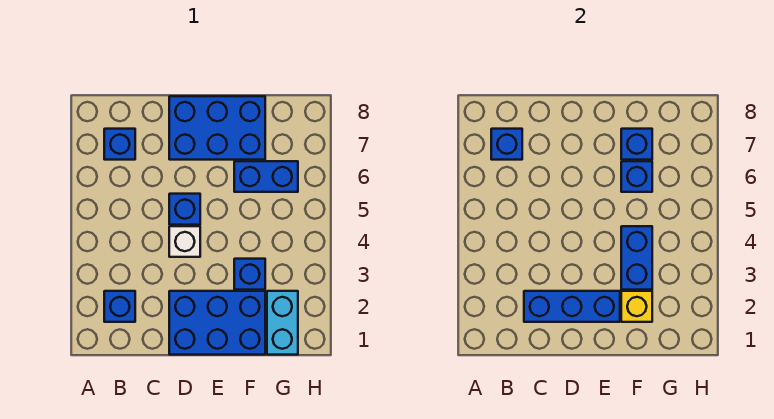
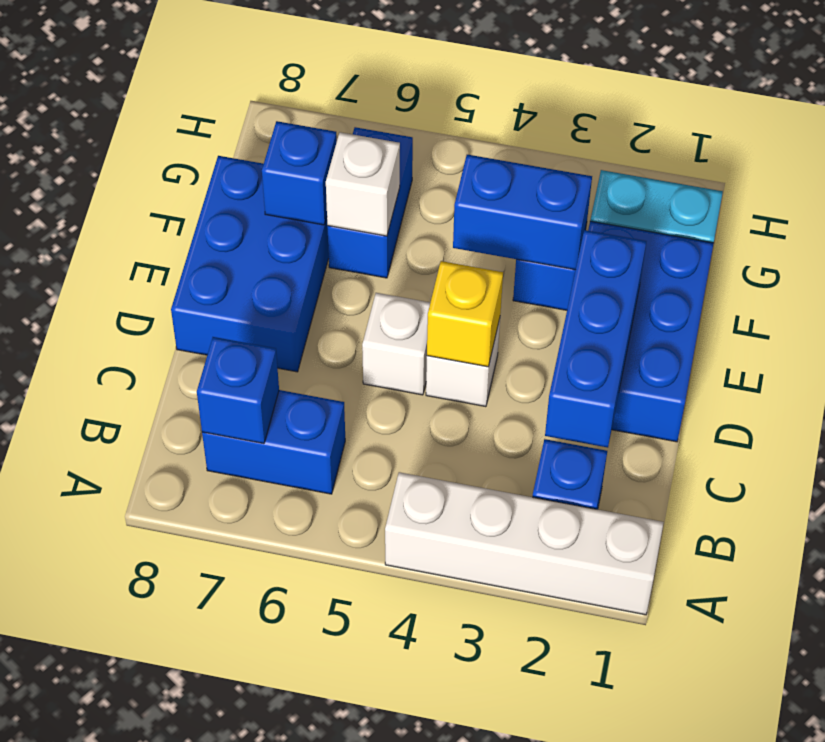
none -> white brick A1:A4 level 1
blue brick B7 level 1 -> blue brick B6:B7 level 1
blue brick D5 level 1 -> white brick D5 level 1
yellow brick F2 level 2 -> yellow brick D4 level 2
blue brick F6 level 2 -> white brick F6 level 2

